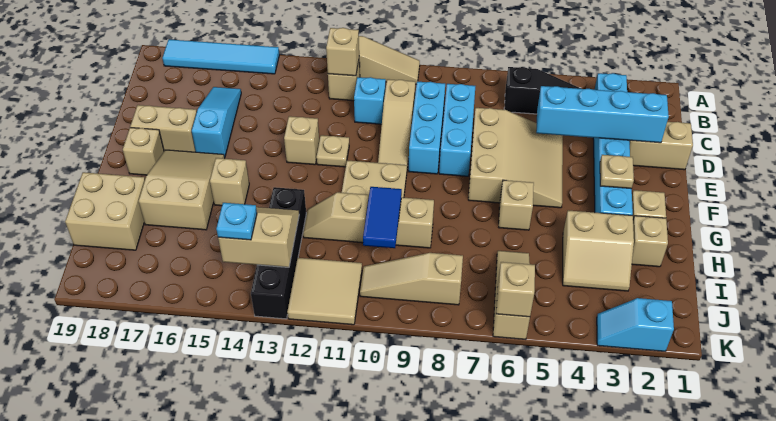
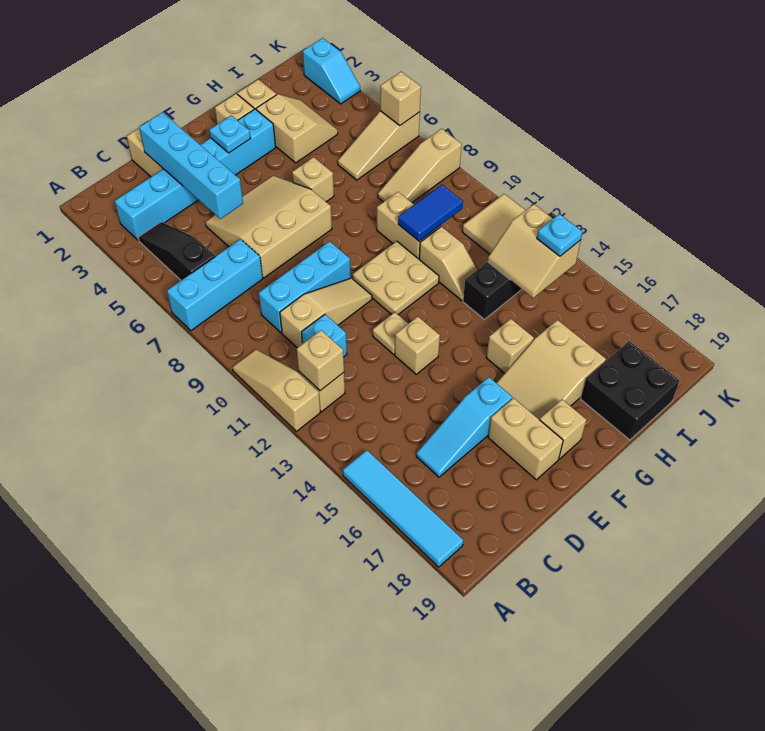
cyan brick C8:E8 level 1 -> cyan brick A7:C7 level 1
tan plate F3 level 2 -> cyan plate F3 level 2
tan brick H18:I19 level 1 -> black brick H18:I19 level 1
tan slope J8:J10 level 1 top 8 -> tan slope I8:K8 level 1 top K

